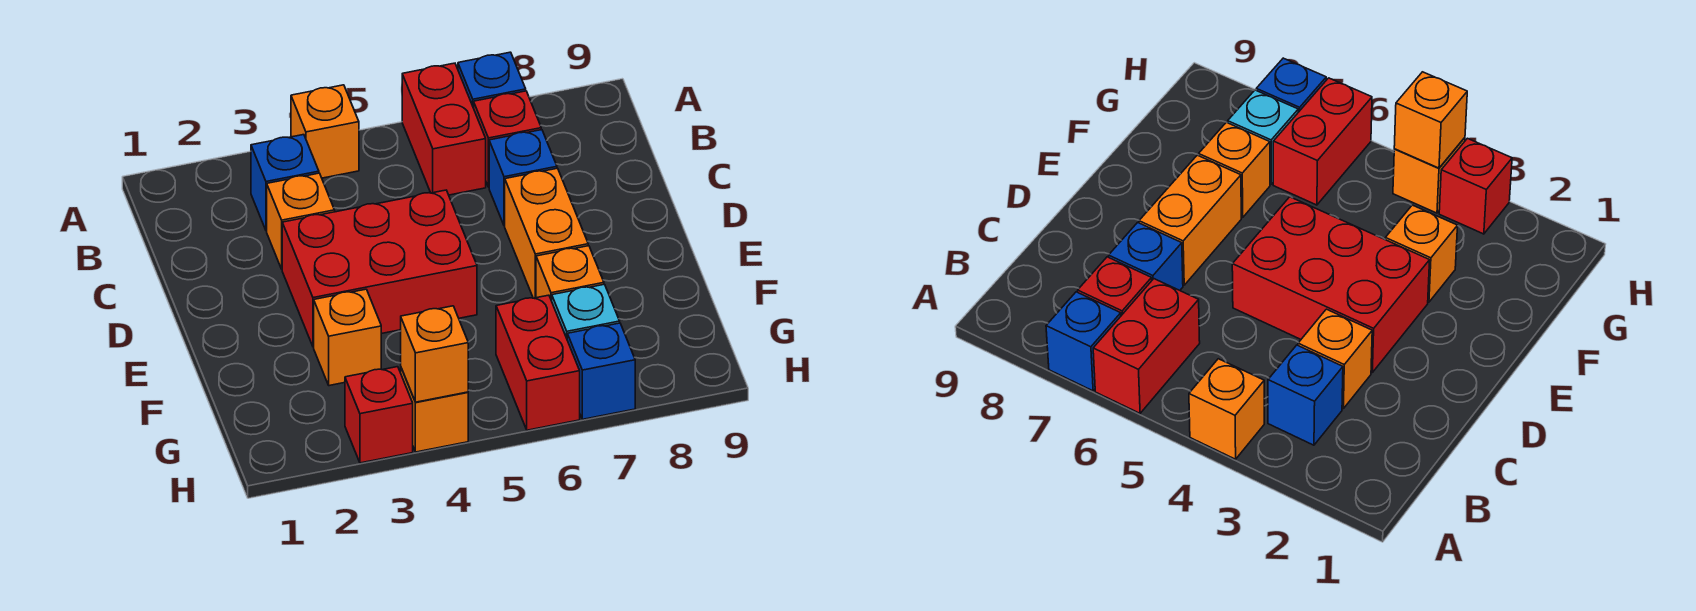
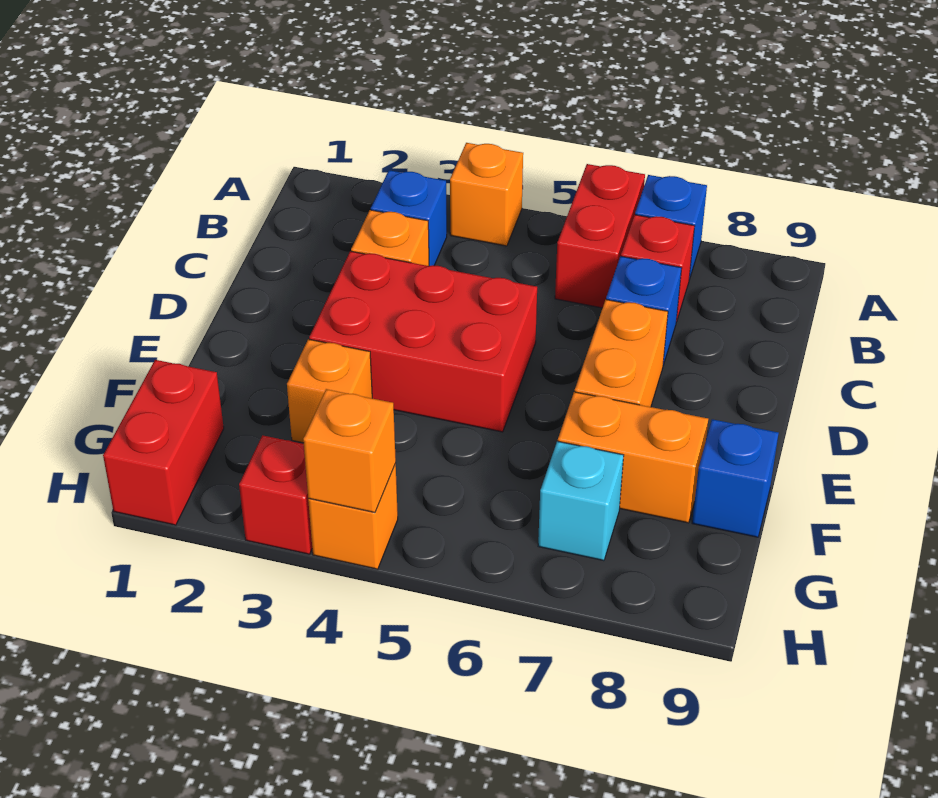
orange brick F7 level 1 -> orange brick F7:F8 level 1
red brick G6:H6 level 1 -> red brick G1:H1 level 1
blue brick H7 level 1 -> blue brick F9 level 1

